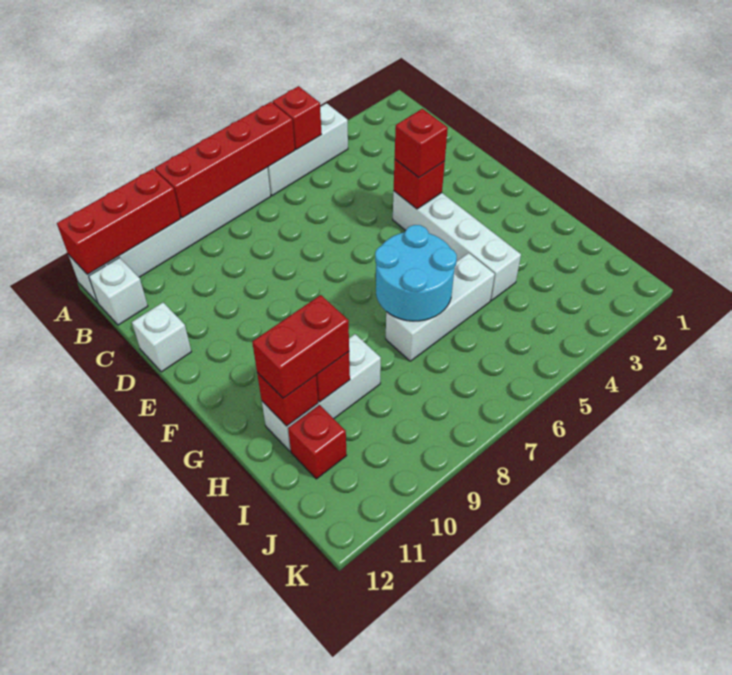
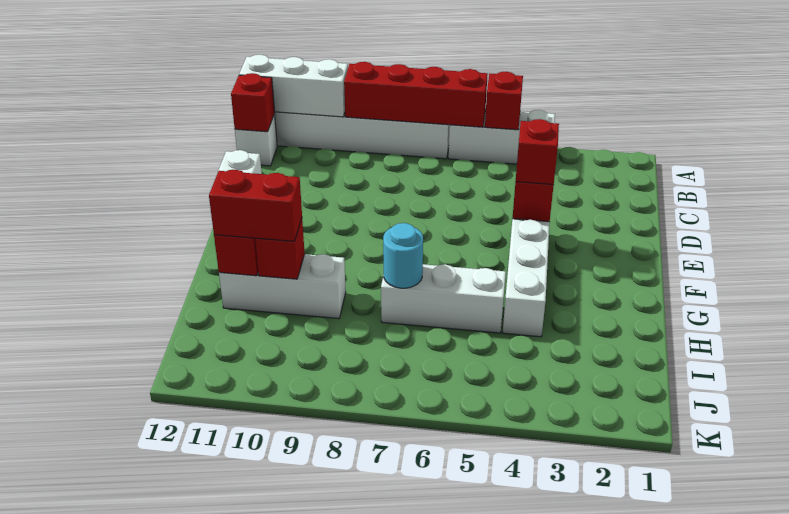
red brick A10:A12 level 2 -> white brick A10:A12 level 2
cyan round brick G6:H7 level 2 -> cyan round brick H7 level 2
red brick I11 level 1 -> red brick B12 level 2

